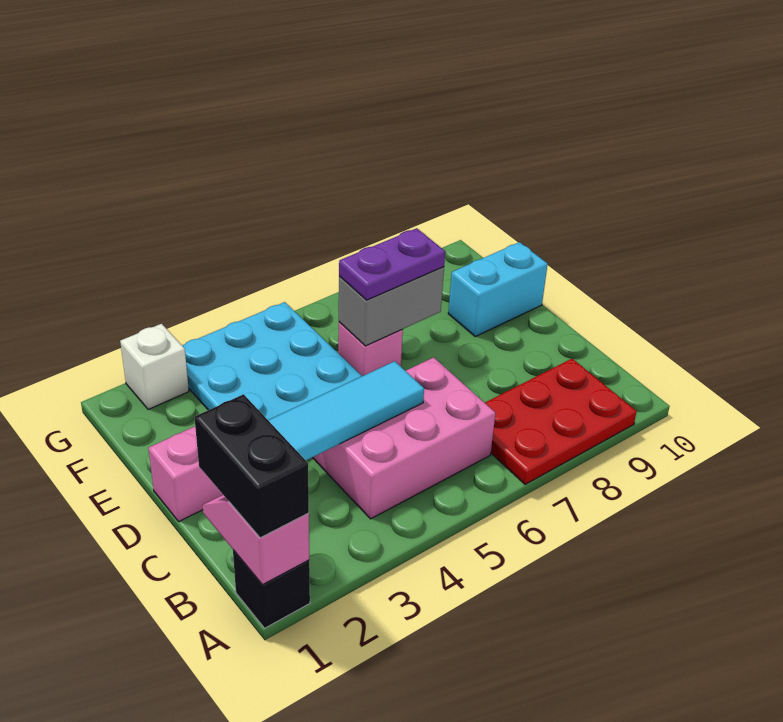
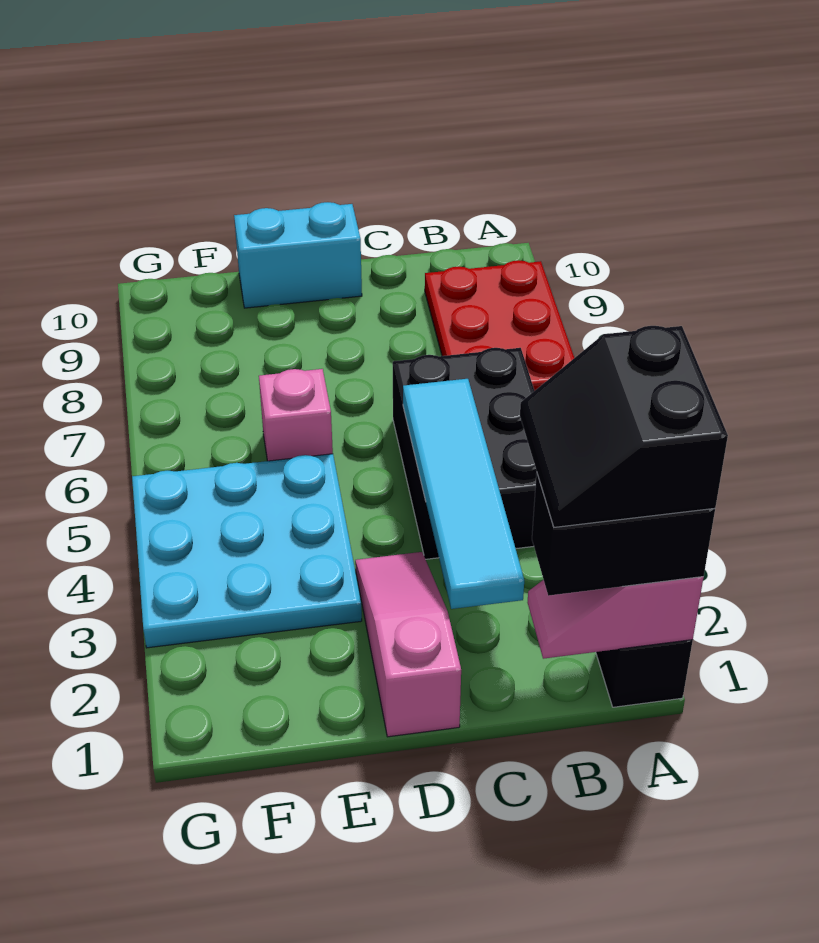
none -> black slope A1:B2 level 4 top A
pink brick B4:C6 level 1 -> black brick B4:C6 level 1
grey brick E6:E7 level 2 -> none
purple plate E6:E7 level 3 -> none
cyan brick E9:E10 level 1 -> cyan brick D10:E10 level 1
white brick G2 level 1 -> none

